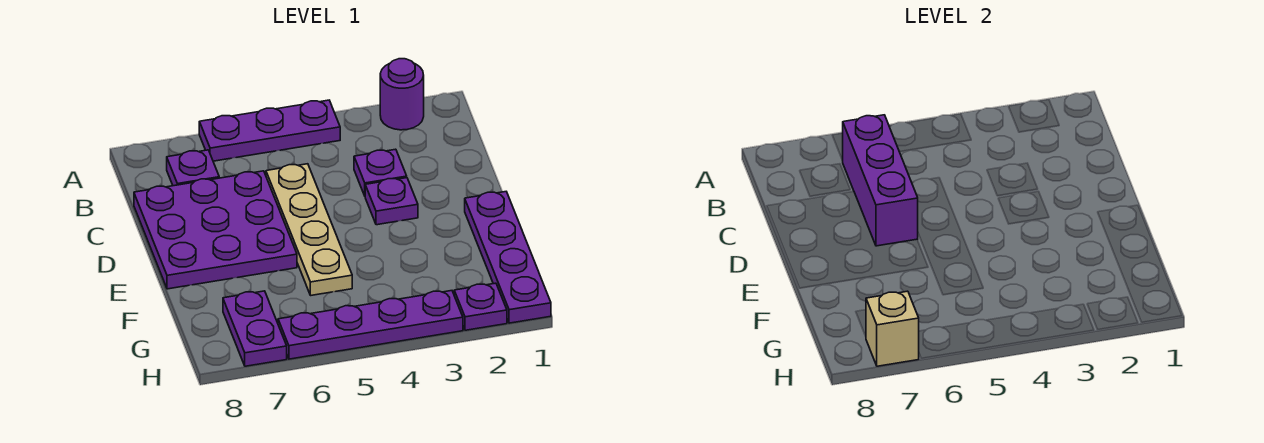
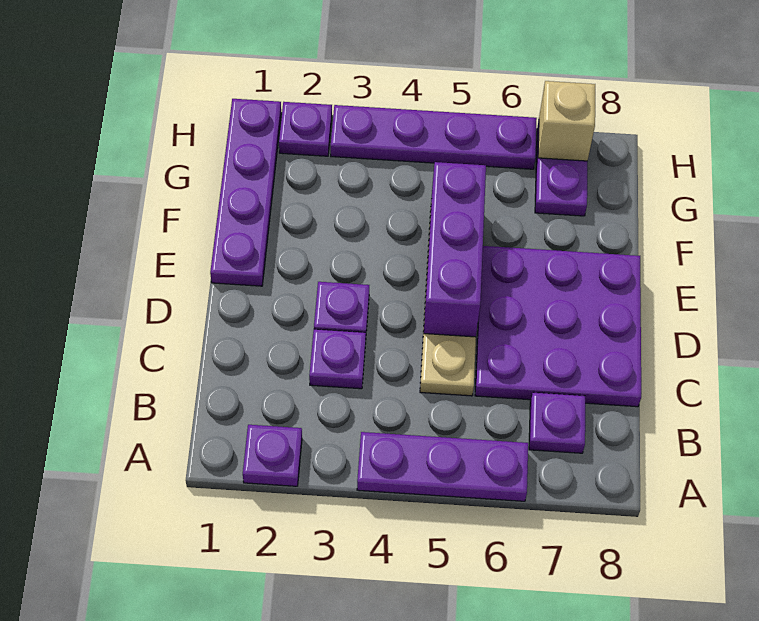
purple round brick A2 level 1 -> purple plate A2 level 1
purple brick B6:D6 level 2 -> purple brick D5:F5 level 2

